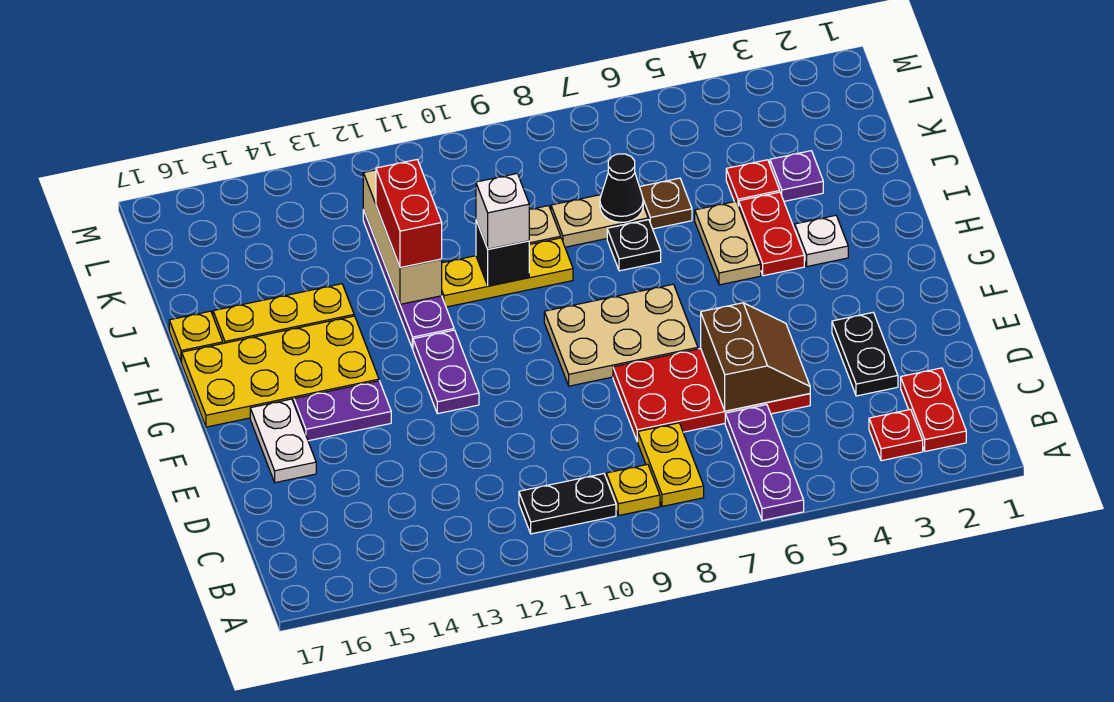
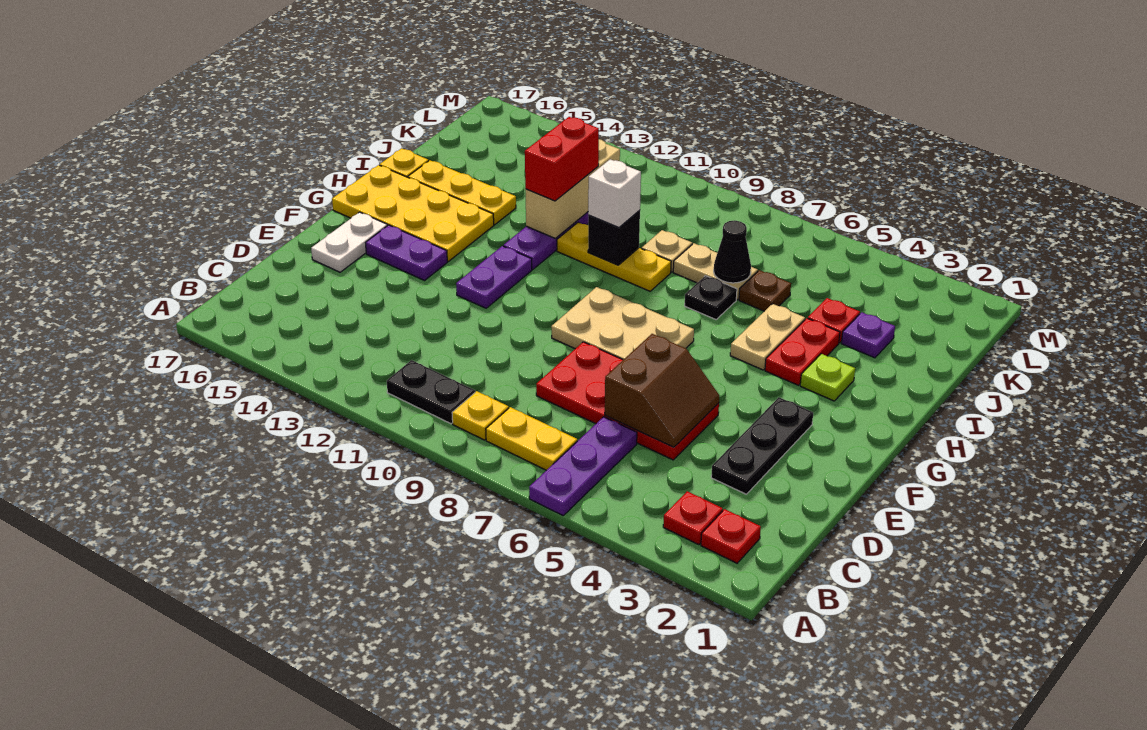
red plate B2:C2 level 1 -> red plate B2 level 1
yellow plate B8:C8 level 1 -> yellow plate B7:B8 level 1
black plate D3:E3 level 1 -> black plate D3:F3 level 1
white plate H3 level 1 -> lime plate H3 level 1

